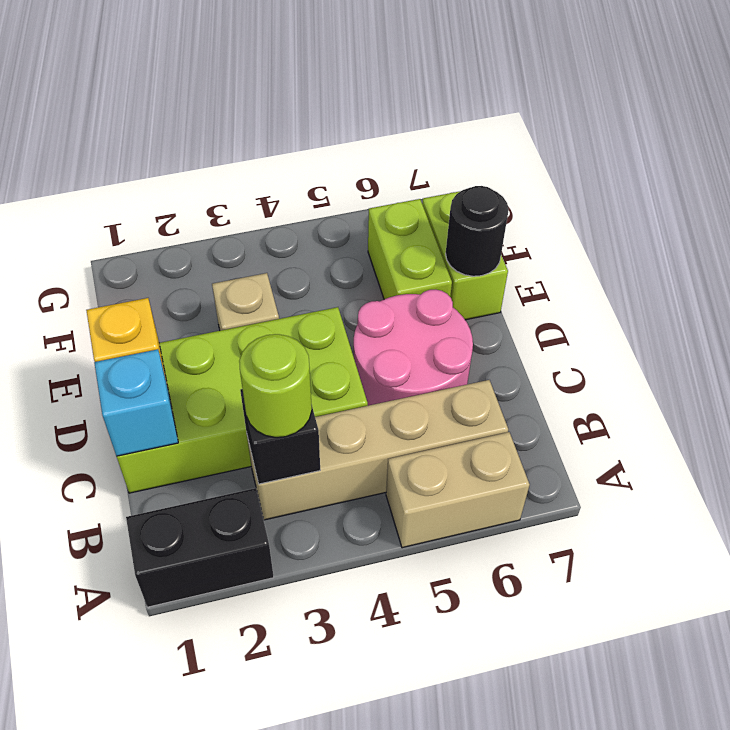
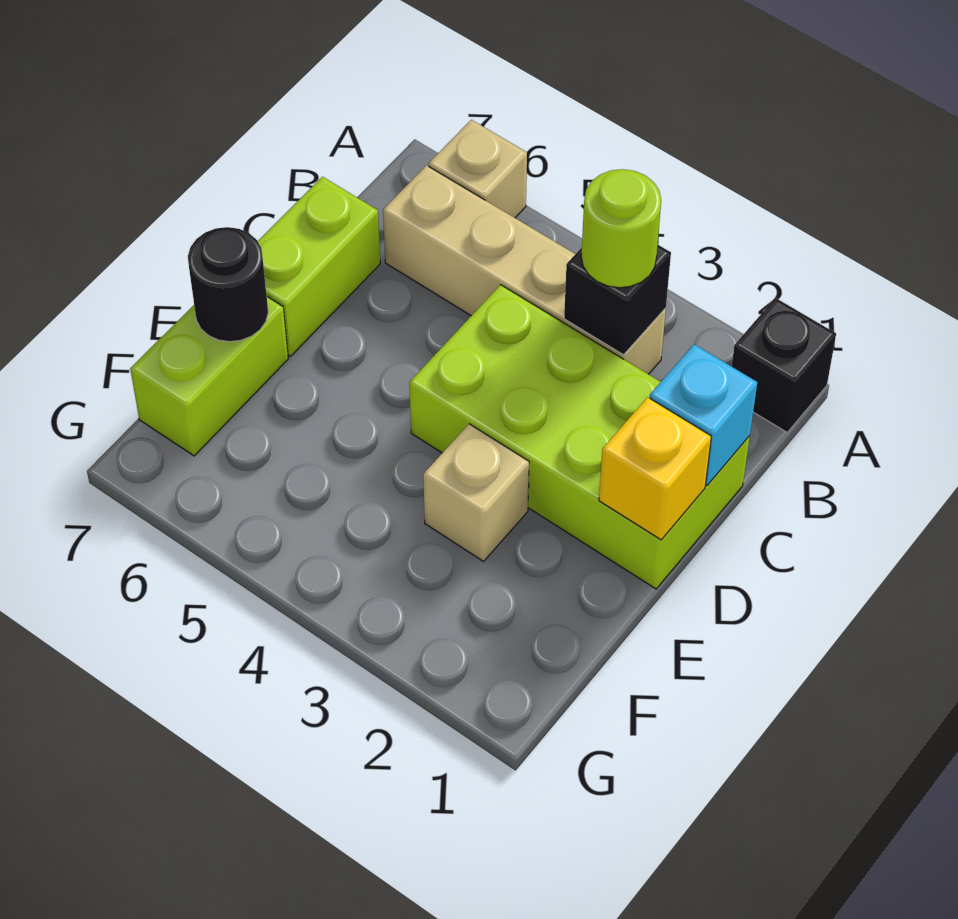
black brick A1:A2 level 1 -> black brick A1 level 1
tan brick A5:A6 level 1 -> tan brick A6 level 1
pink round brick C5:D6 level 1 -> none
lime brick E6:F6 level 1 -> lime brick C7:D7 level 1

